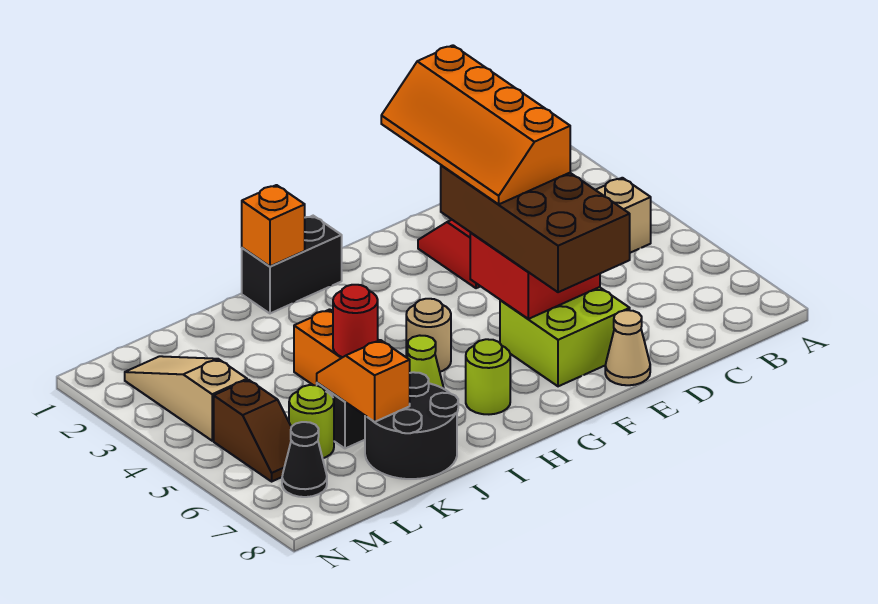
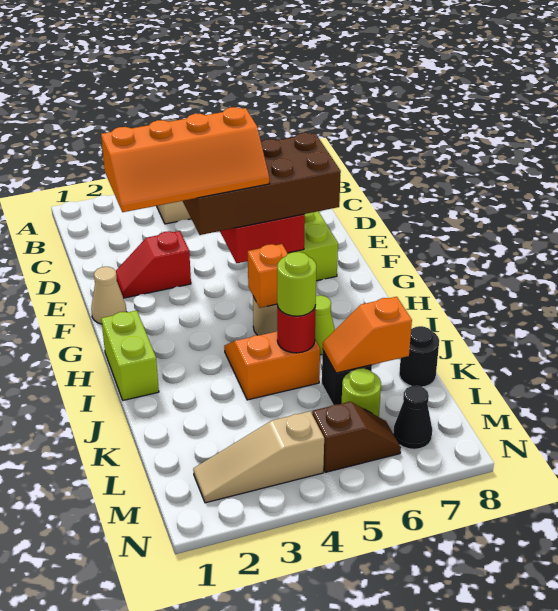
tan cone E8 level 1 -> tan cone F1 level 1
black brick H1:I1 level 1 -> lime brick H1:I1 level 1
lime round brick H7 level 1 -> lime round brick J5 level 3
orange brick I1 level 2 -> orange brick H5 level 2
black round brick J7:K8 level 1 -> black round brick K8 level 1

